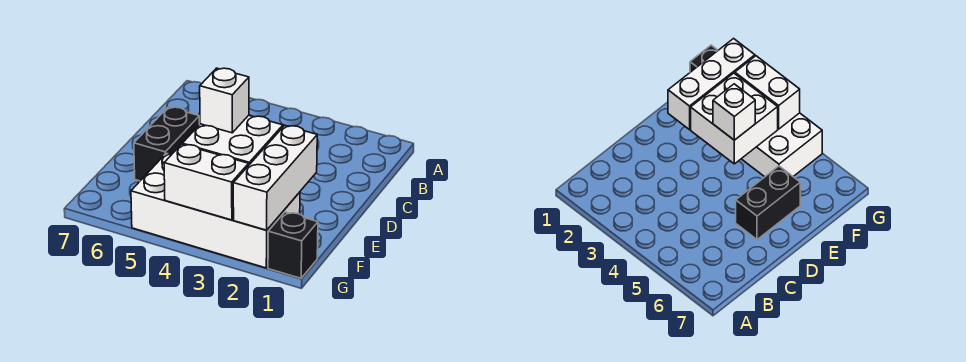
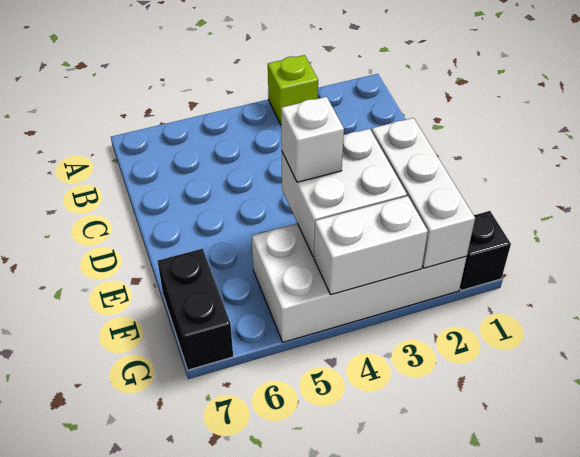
none -> lime brick A3 level 1
black brick D6:E6 level 1 -> black brick F7:G7 level 1

